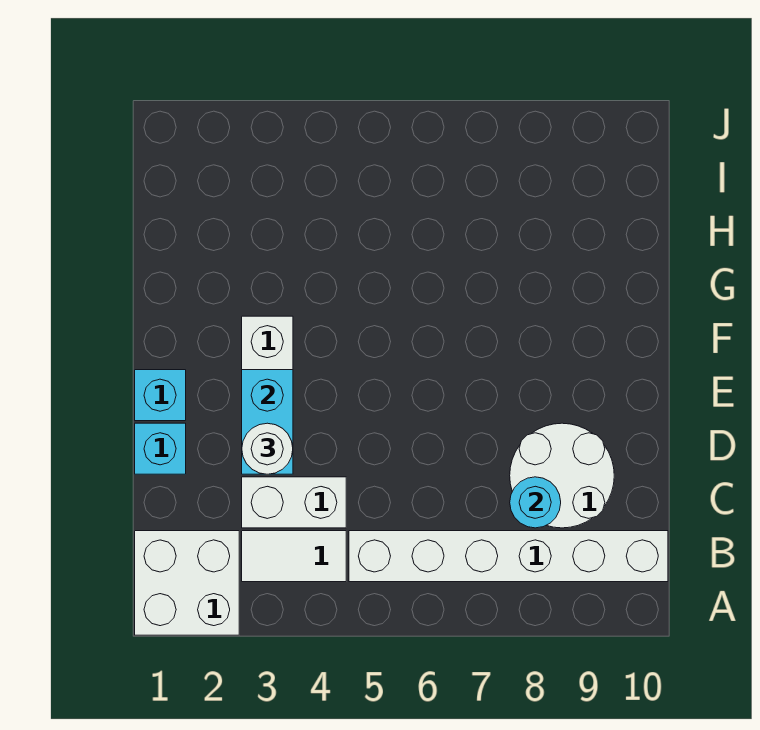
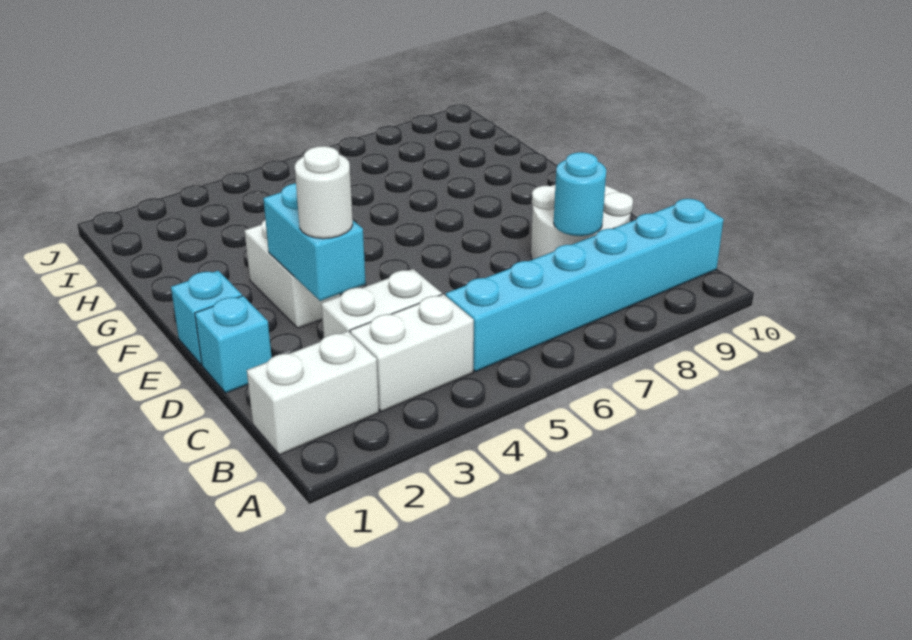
white brick A1:B2 level 1 -> white brick B1:B2 level 1
white tile B3:B4 level 1 -> white brick B3:B4 level 1
white brick B5:B10 level 1 -> cyan brick B5:B10 level 1

